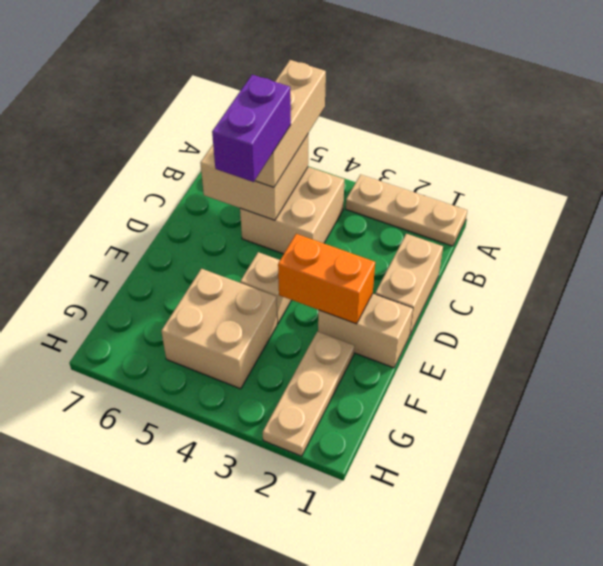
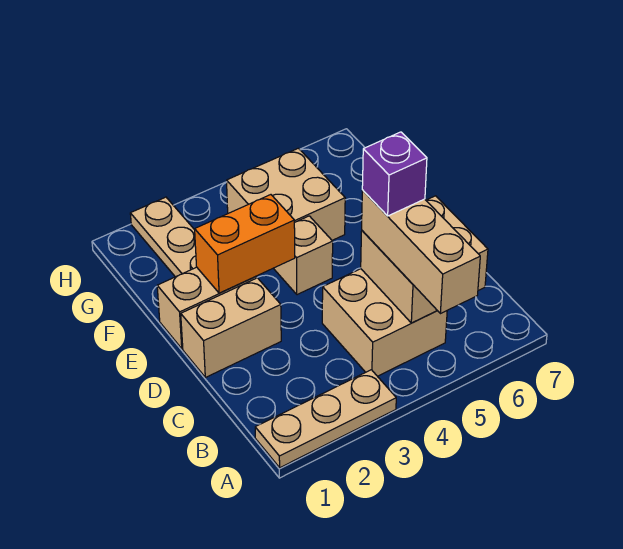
tan brick C1:D1 level 1 -> tan brick D1:D2 level 1
purple brick C5:D5 level 4 -> purple brick C5 level 4

